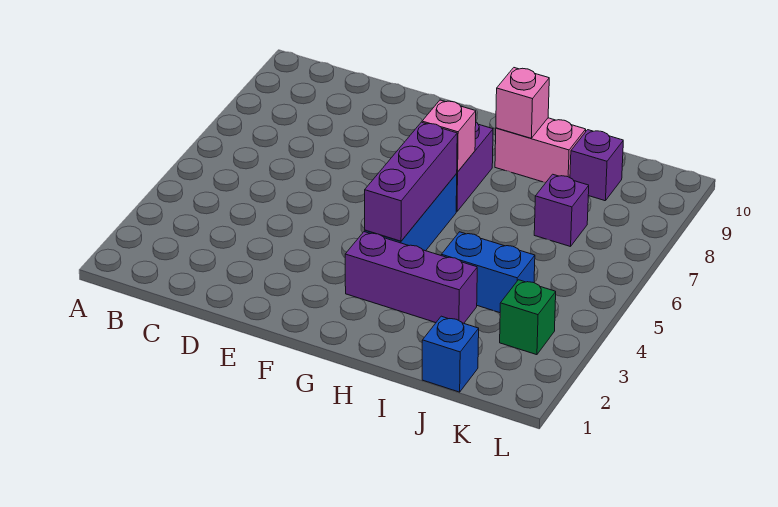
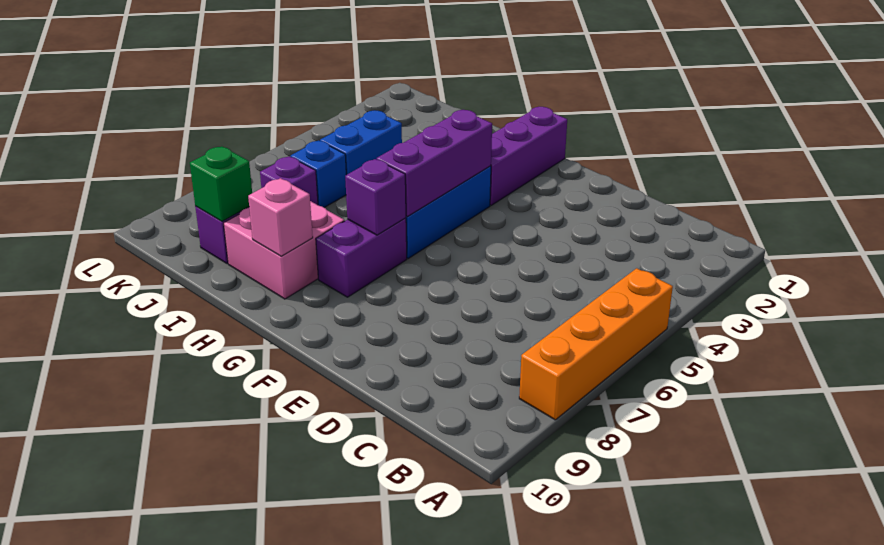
none -> orange brick A5:A8 level 1
purple brick G3:I3 level 1 -> purple brick G1:G3 level 1
pink brick G7 level 2 -> purple brick G7 level 2
pink brick H9:I9 level 1 -> pink brick H8:I9 level 1
blue brick I4:J4 level 1 -> blue brick J4:J5 level 1
blue brick J1 level 1 -> blue brick J6 level 1
green brick K3 level 1 -> green brick J9 level 2

